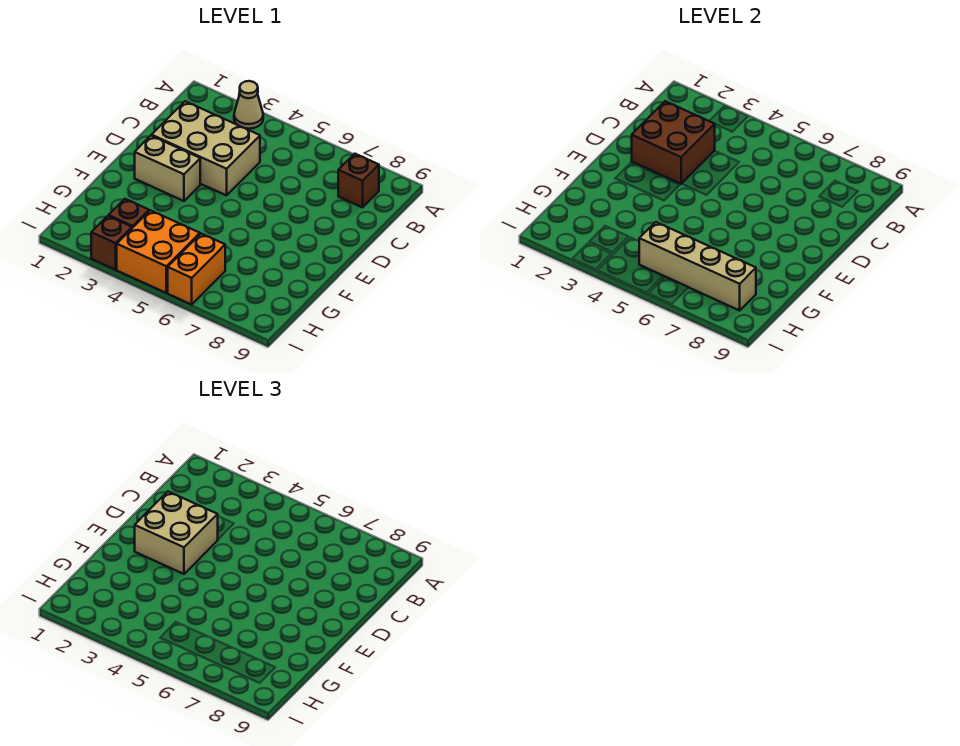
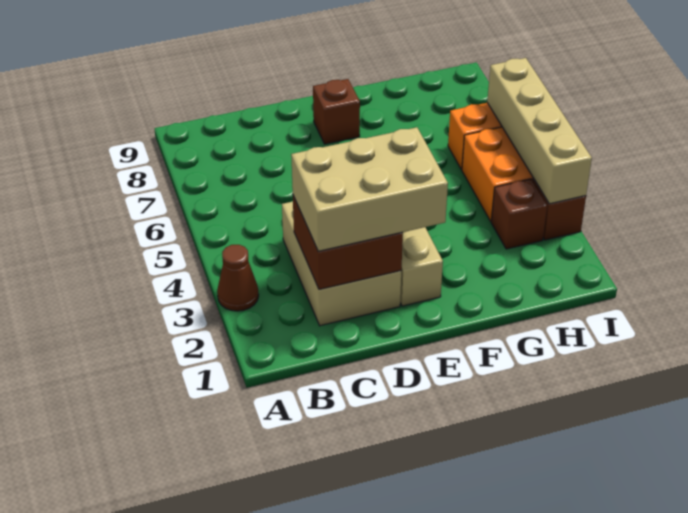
tan cone A3 level 1 -> brown cone A3 level 1
brown brick B8 level 1 -> brown brick E8 level 1
tan brick D2:E3 level 3 -> tan brick C2:E3 level 3
tan brick H5:H8 level 2 -> tan brick I3:I6 level 2

